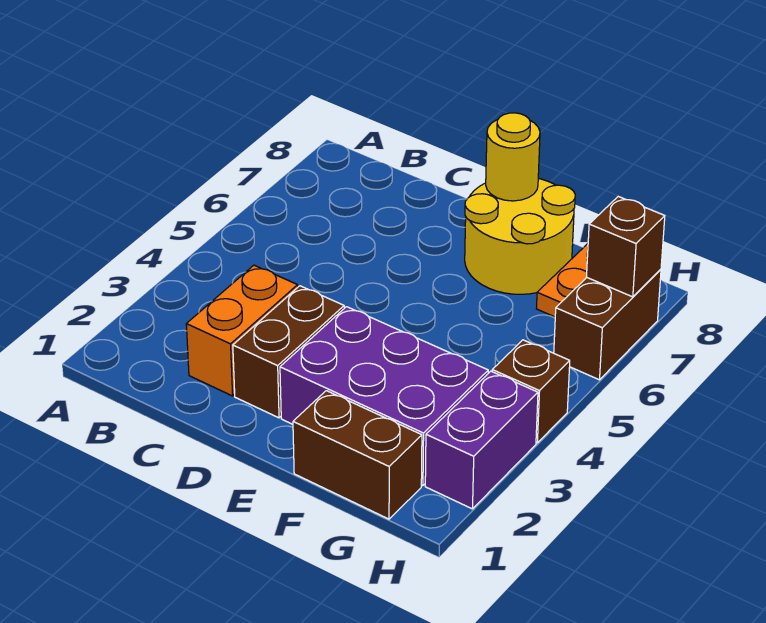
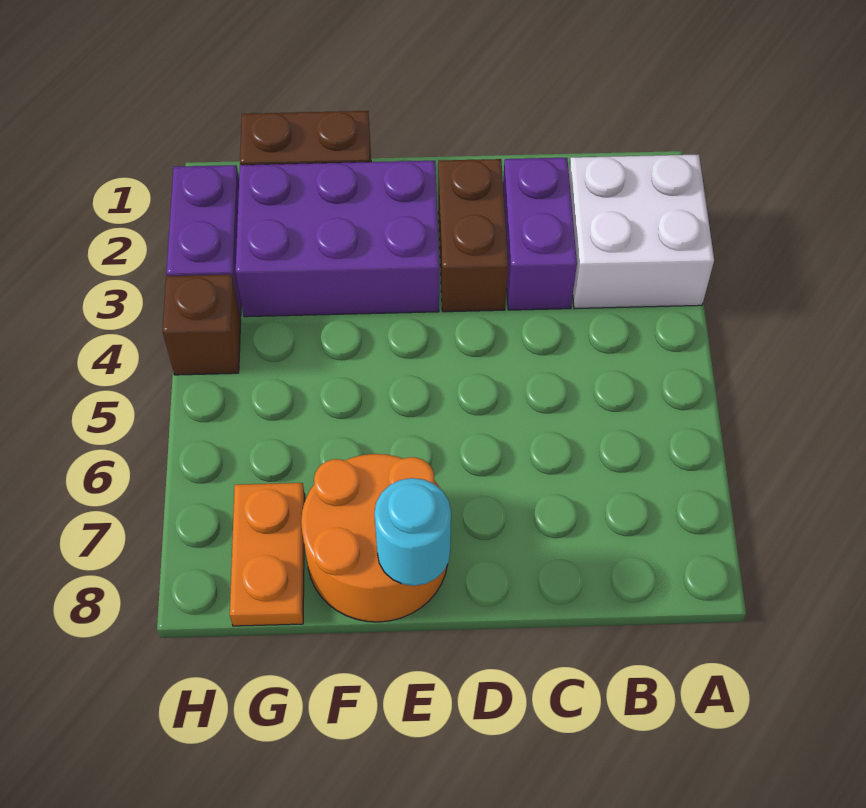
none -> white brick A2:B3 level 1
orange brick C2:C3 level 1 -> purple brick C2:C3 level 1
yellow round brick E7:F8 level 1 -> orange round brick E7:F8 level 1
yellow round brick E8 level 2 -> cyan round brick E8 level 2
brown brick H6:H7 level 1 -> none
brown brick H7 level 2 -> none

